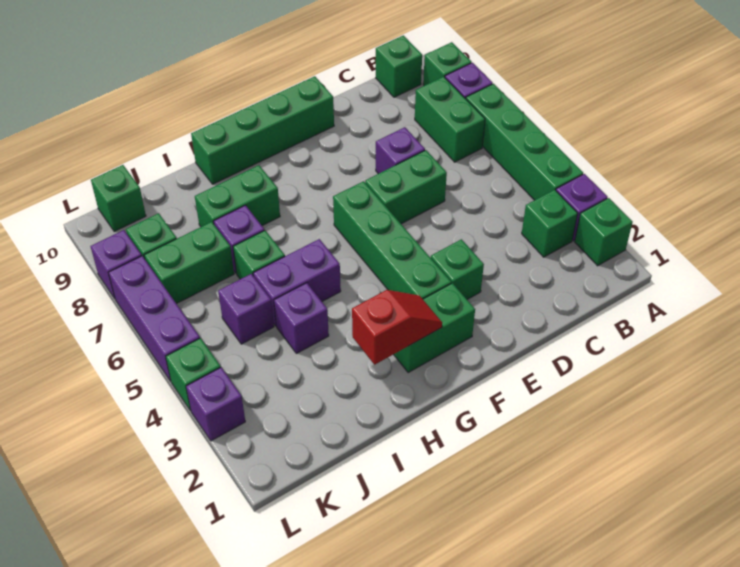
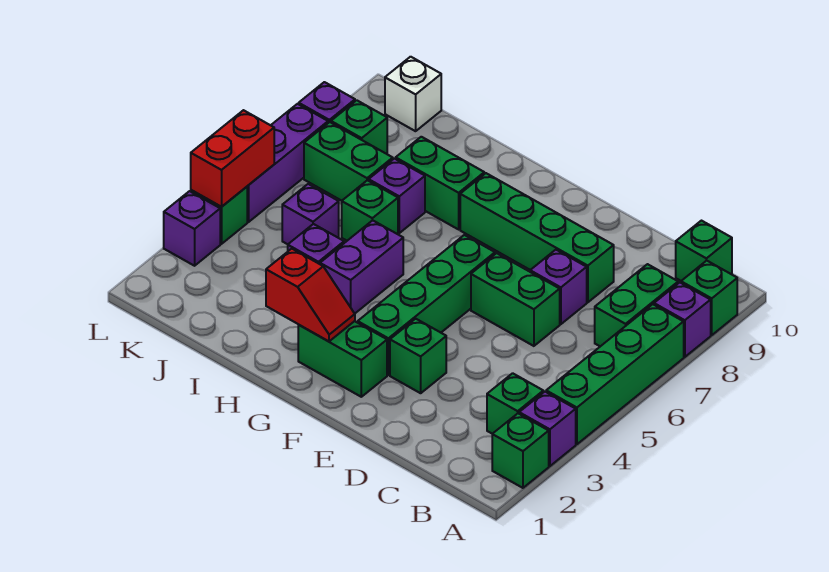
green brick E10:H10 level 1 -> green brick D8:G8 level 1
purple brick H5:I5 level 1 -> purple brick H4:H5 level 1
green brick K10 level 1 -> white brick K10 level 1
none -> red brick L4:L5 level 2

